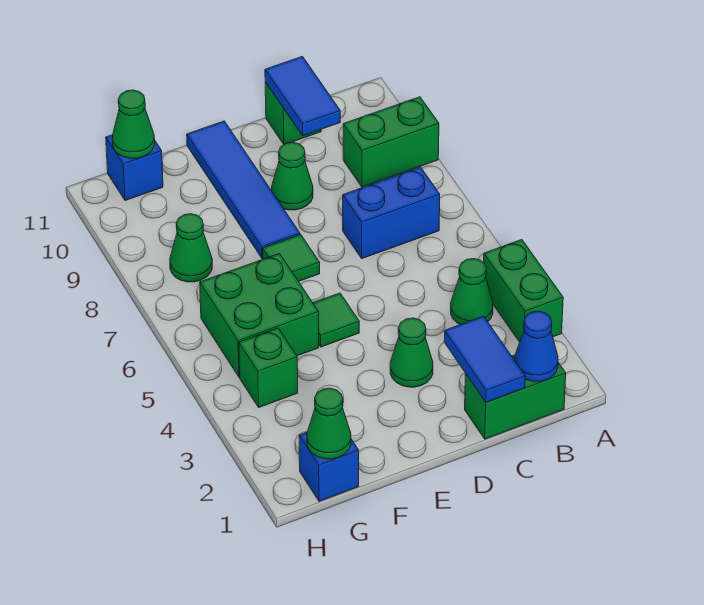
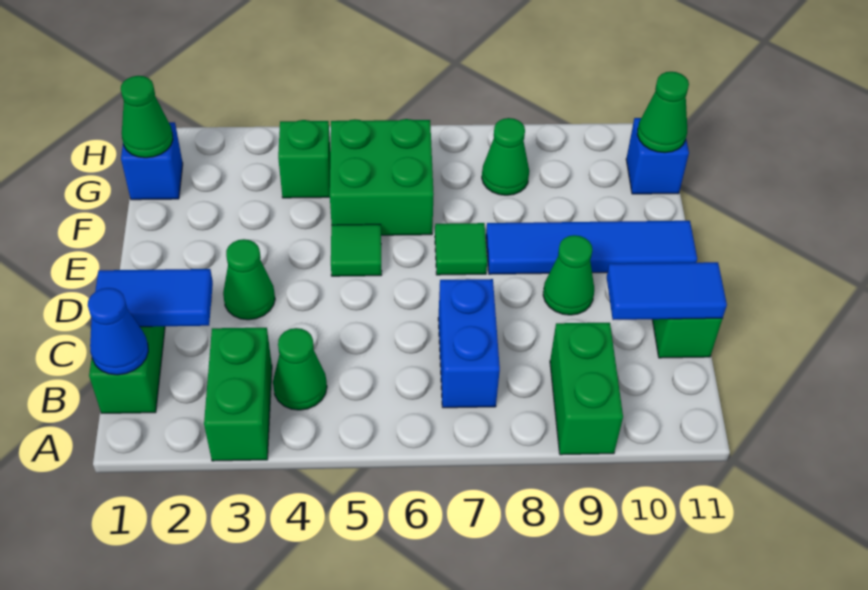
green brick A3:A4 level 1 -> green brick A3:B3 level 1

